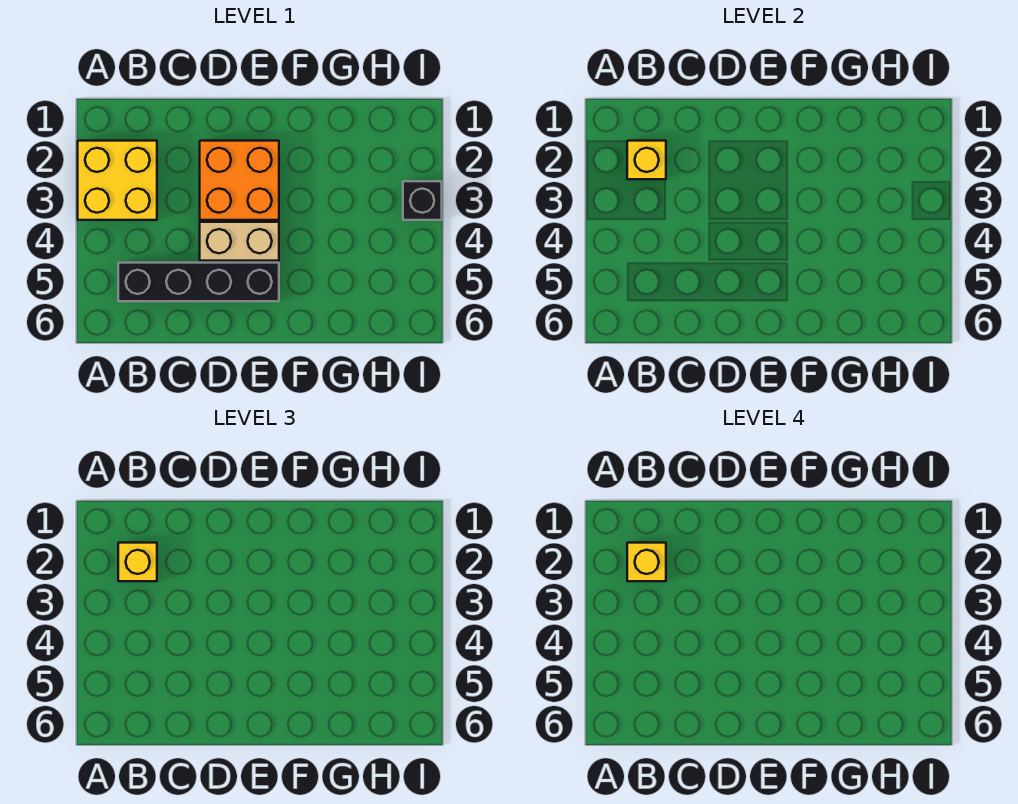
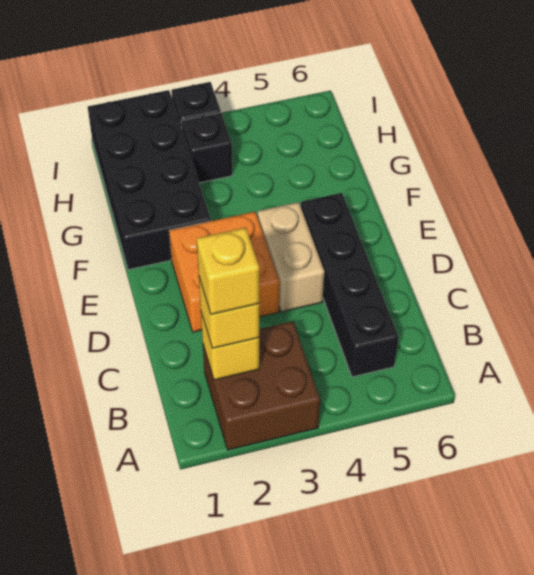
yellow brick A2:B3 level 1 -> brown brick A2:B3 level 1
none -> black brick F1:I2 level 1
none -> black brick H3 level 1

